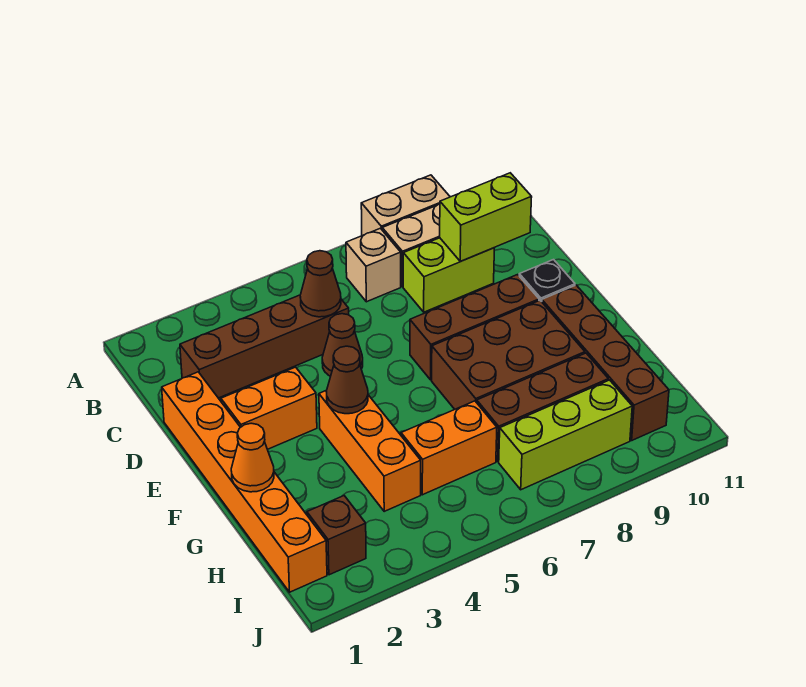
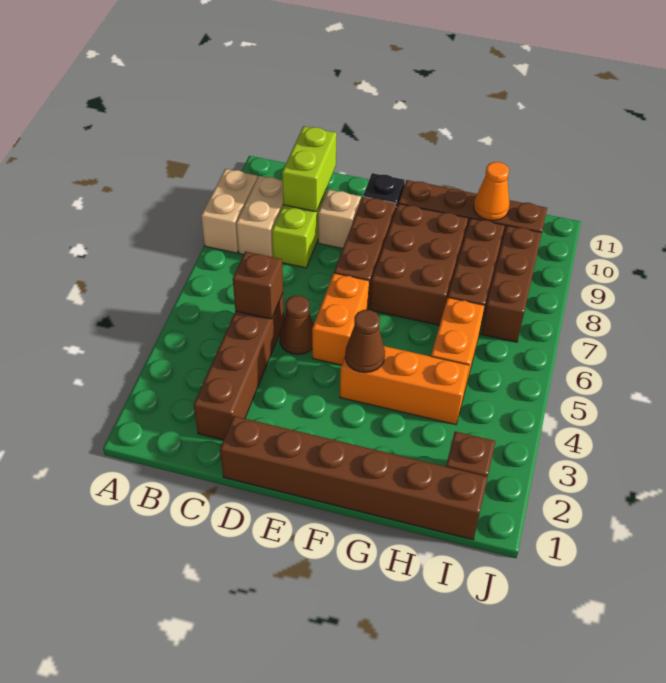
tan brick B7 level 1 -> tan brick D9 level 1
brown cone C5 level 2 -> brown brick C5 level 2
orange brick D1:I1 level 1 -> brown brick D1:I1 level 1
orange brick E2:E3 level 1 -> orange brick E5:E6 level 1
orange cone G1 level 2 -> orange cone H10 level 2
lime brick I7:I9 level 1 -> brown brick I7:I9 level 1

